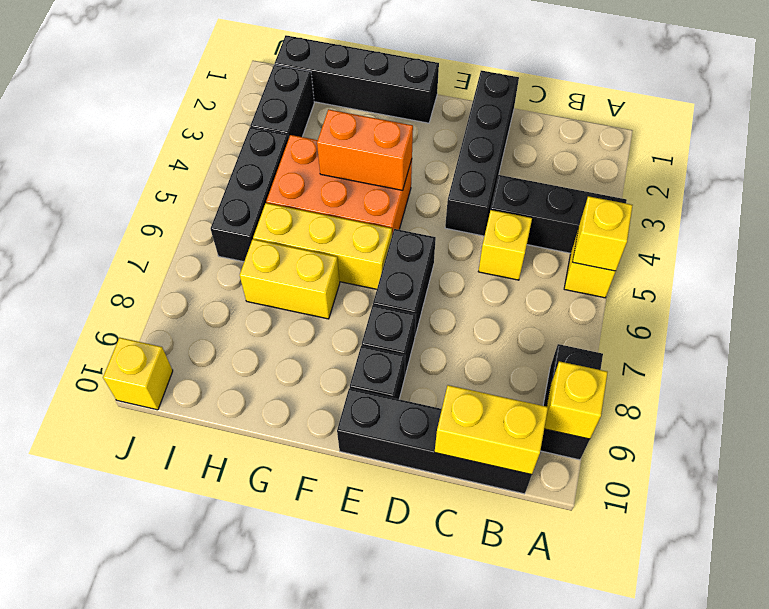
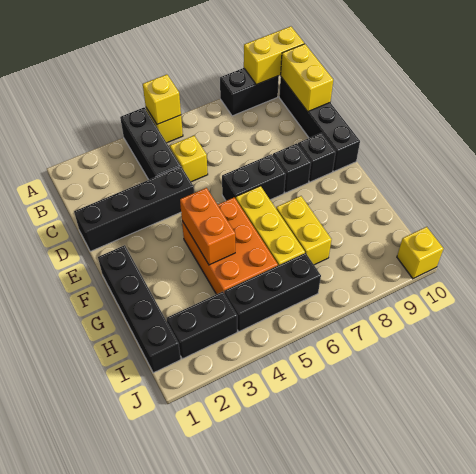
yellow brick A9 level 2 -> yellow brick A9:A10 level 2

